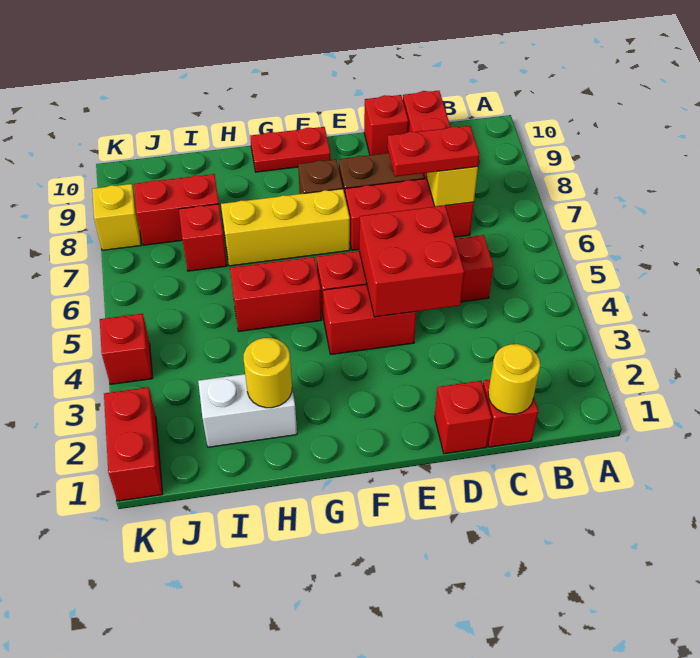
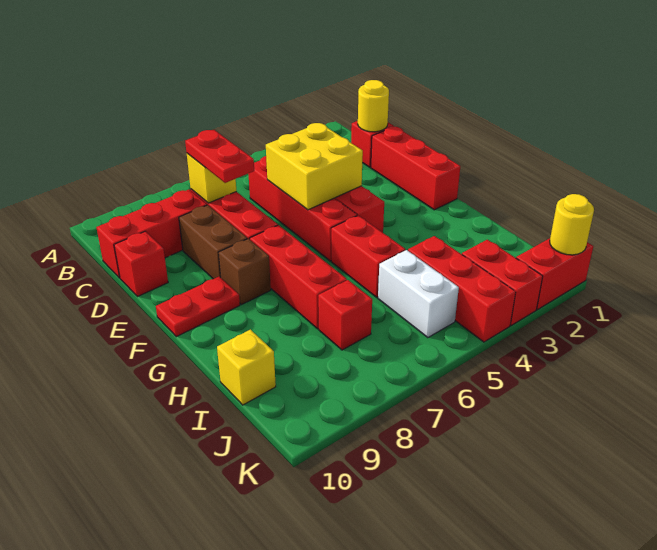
red brick D1 level 1 -> red brick D1:F1 level 1
red brick D4:E5 level 2 -> yellow brick D4:E5 level 2
yellow brick F7:H7 level 1 -> red brick F7:H7 level 1
red plate F10:G10 level 1 -> red plate F9:F10 level 1
white brick H2:I2 level 1 -> white brick I5:J5 level 1
yellow round brick H2 level 2 -> yellow round brick K1 level 2
red brick I8:J8 level 1 -> red brick J3:K3 level 1
red brick K4 level 1 -> red brick I4:K4 level 1
yellow brick K8 level 1 -> yellow brick I10 level 1

